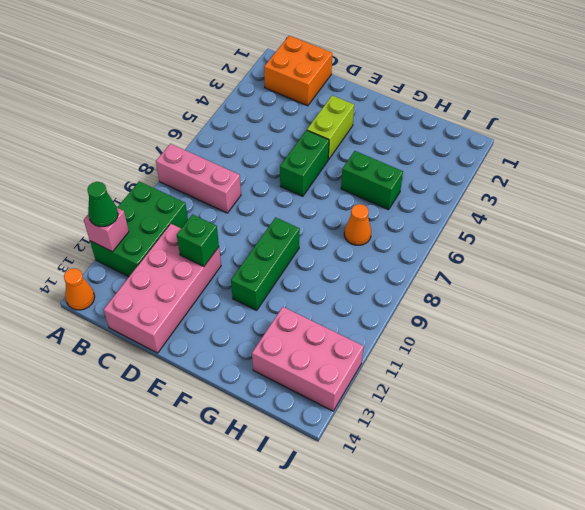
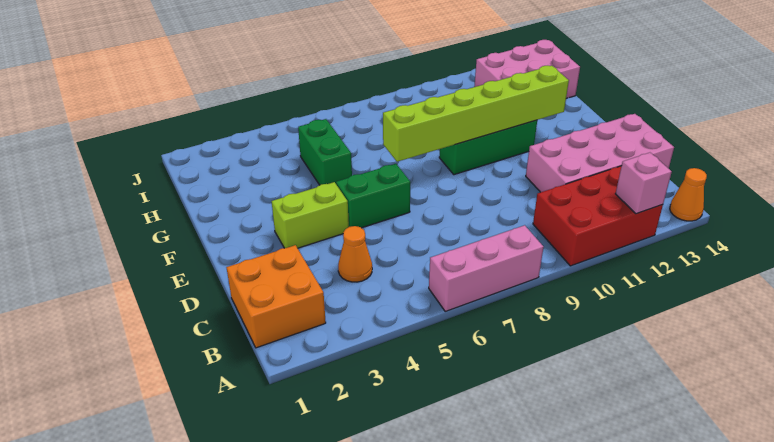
pink brick A8:C8 level 1 -> pink brick A6:A8 level 1
green brick A10:B12 level 1 -> red brick A10:B12 level 1
green cone A12 level 3 -> none
green brick D11 level 2 -> none
none -> lime brick F7:F12 level 2
orange cone H7 level 1 -> orange cone C4 level 1
pink brick H12:J13 level 1 -> pink brick H12:I14 level 1

